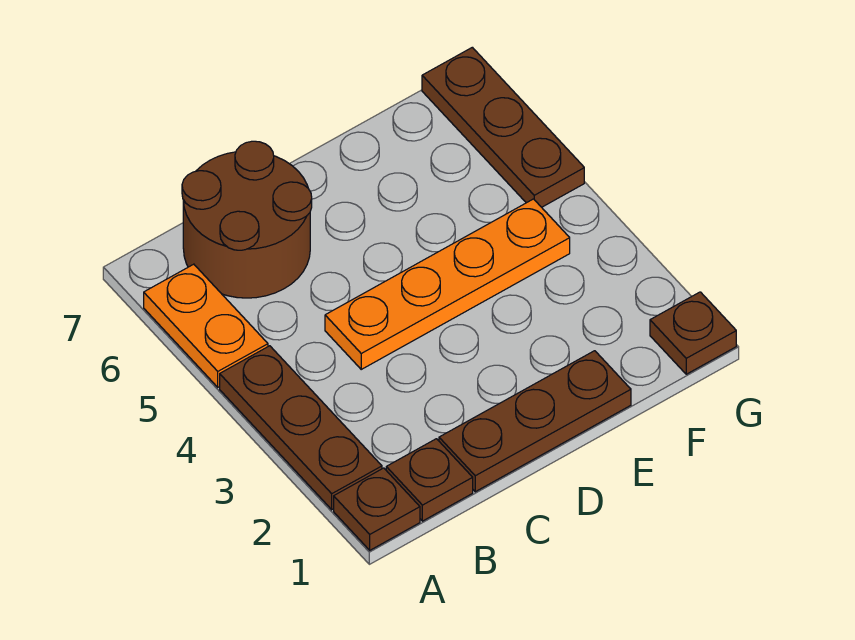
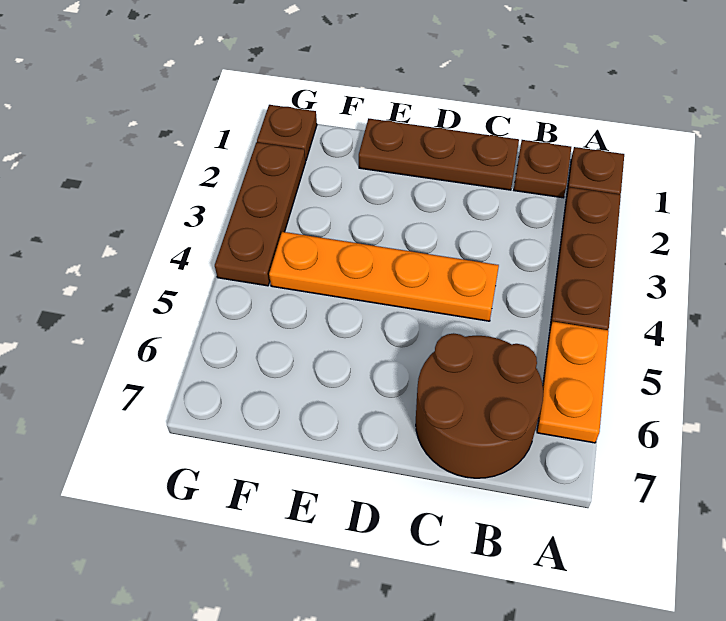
brown plate G5:G7 level 1 -> brown plate G2:G4 level 1

